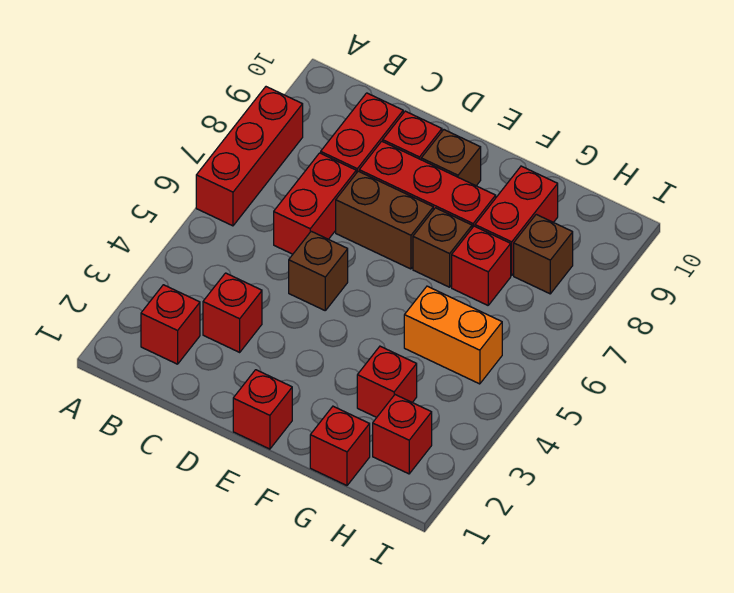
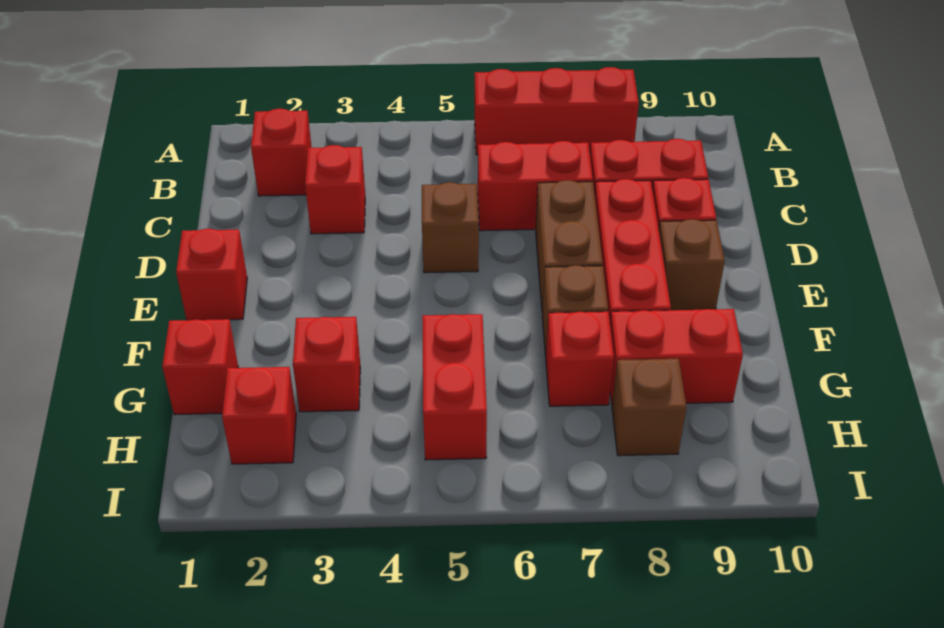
orange brick G5:H5 level 1 -> red brick G5:H5 level 1

